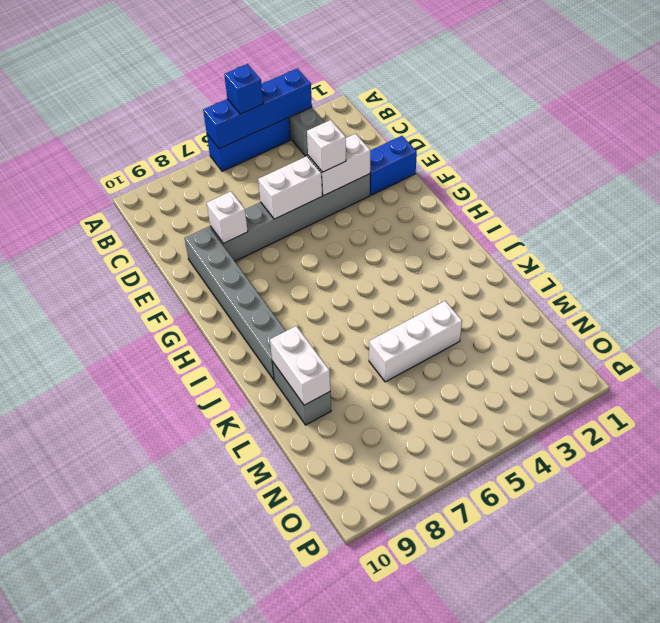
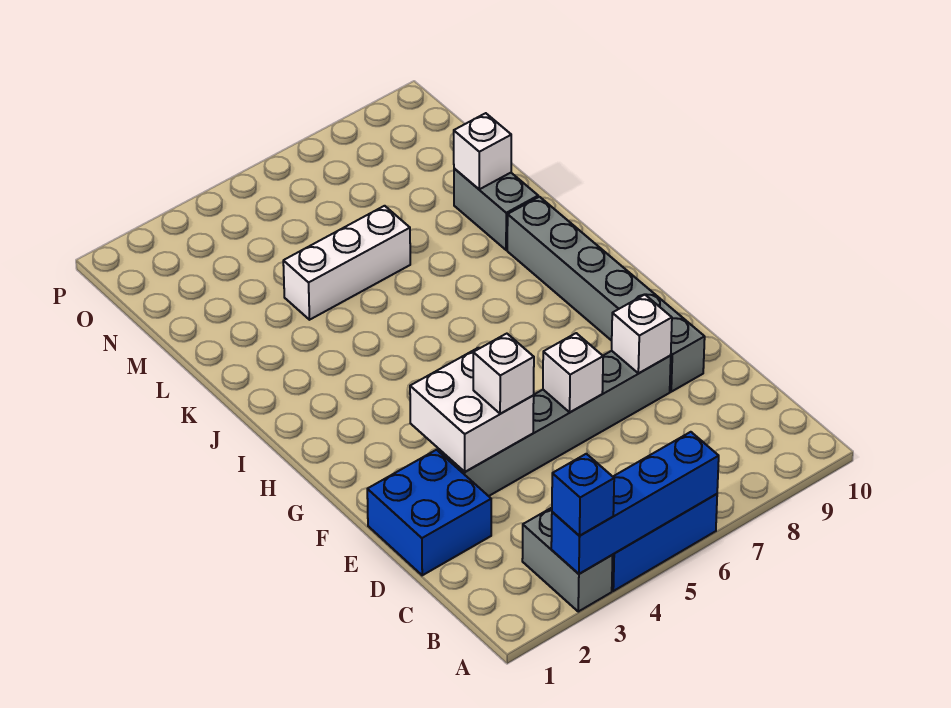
blue brick A5 level 3 -> blue brick A3 level 3
blue brick E1:E2 level 1 -> blue brick D1:E2 level 1
white brick E3:E4 level 2 -> white brick E3:F4 level 2
white brick E5:E6 level 2 -> white brick E6 level 2
white brick K9:L9 level 2 -> white brick L9 level 2

